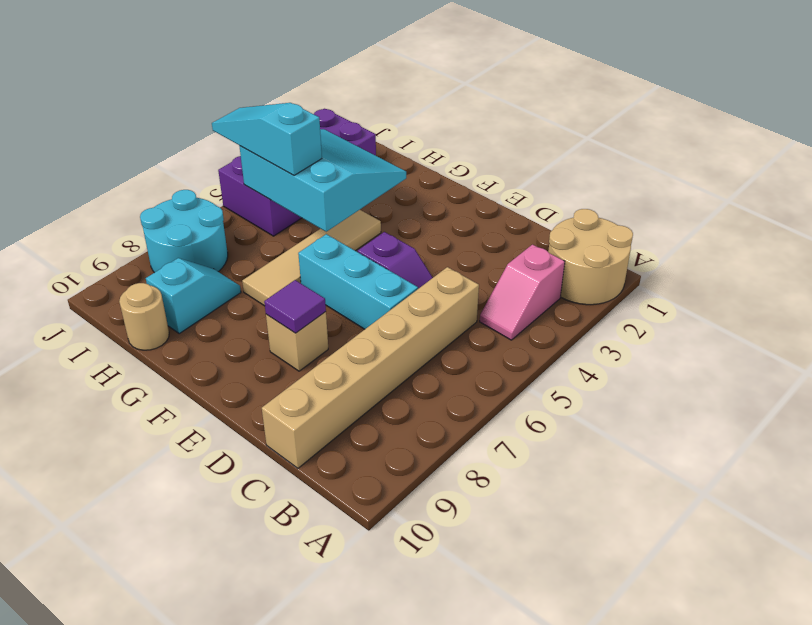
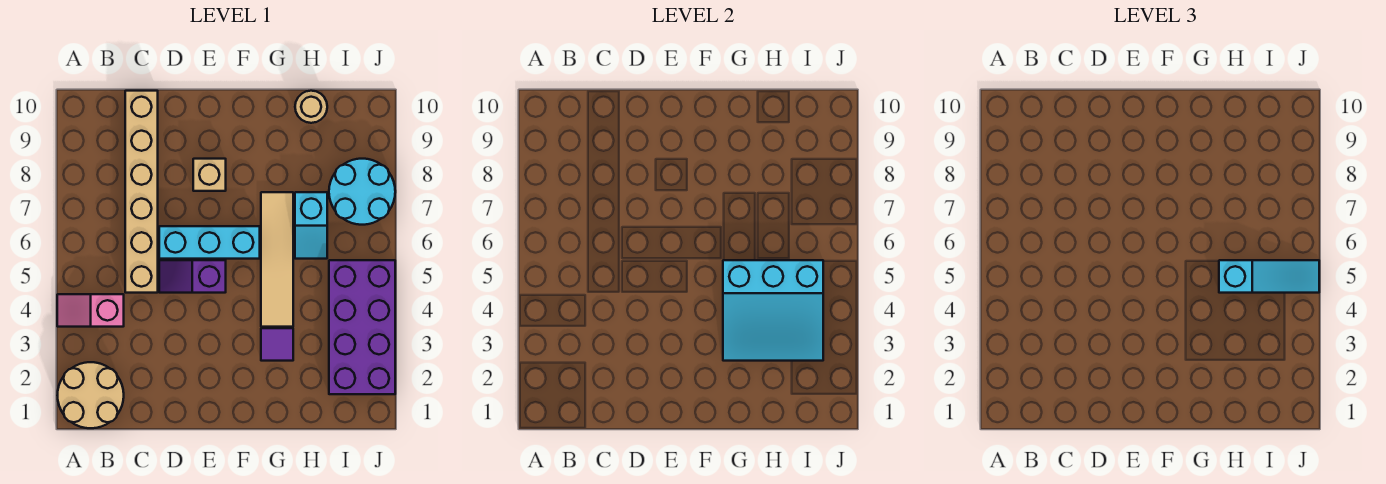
pink slope B3:B4 level 1 top 3 -> pink slope A4:B4 level 1 top B
purple tile E8 level 2 -> purple tile G3 level 1
cyan slope H8:H9 level 1 top 9 -> cyan slope H6:H7 level 1 top 7

